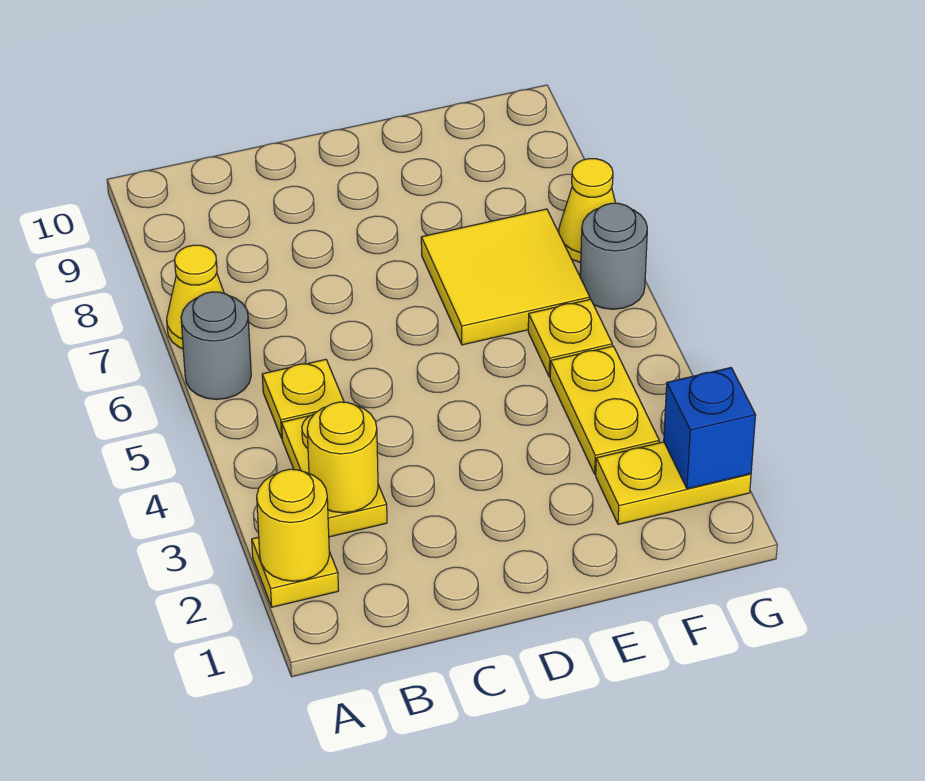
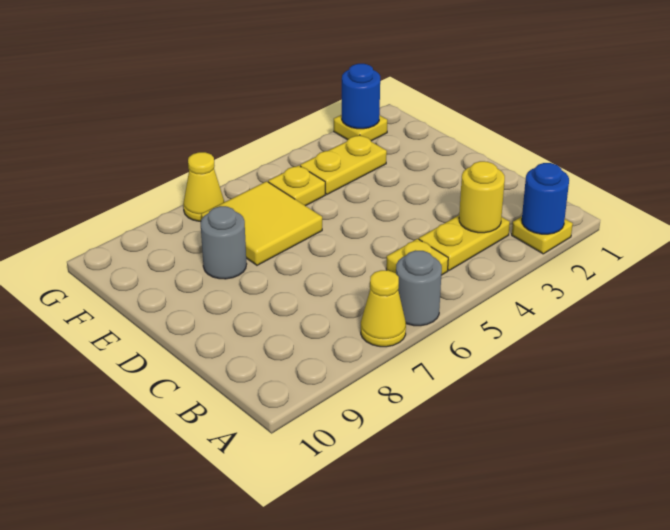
yellow round brick A2 level 2 -> blue round brick A2 level 2
yellow plate F2:G2 level 1 -> yellow plate G2 level 1
blue brick G2 level 2 -> blue round brick G2 level 2
grey round brick G6 level 1 -> grey round brick E8 level 1

